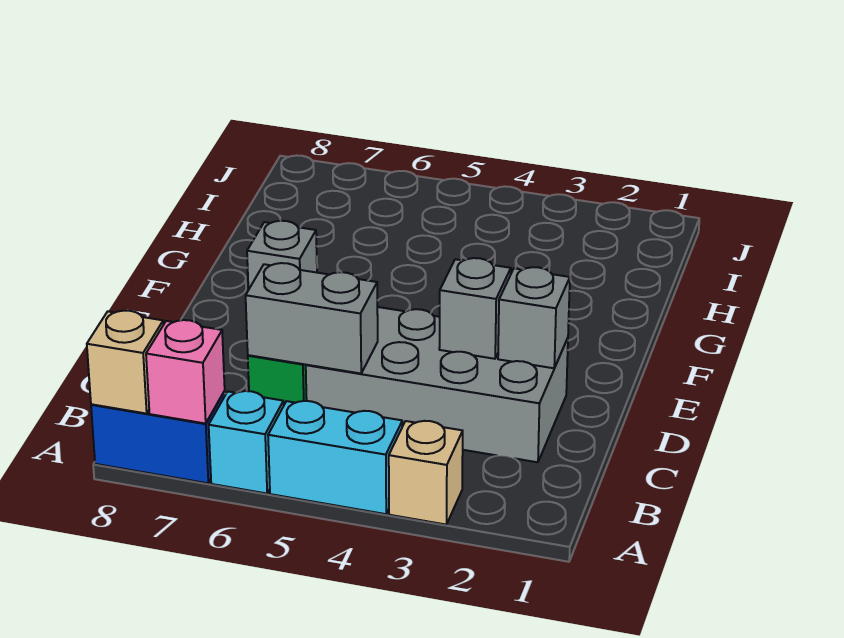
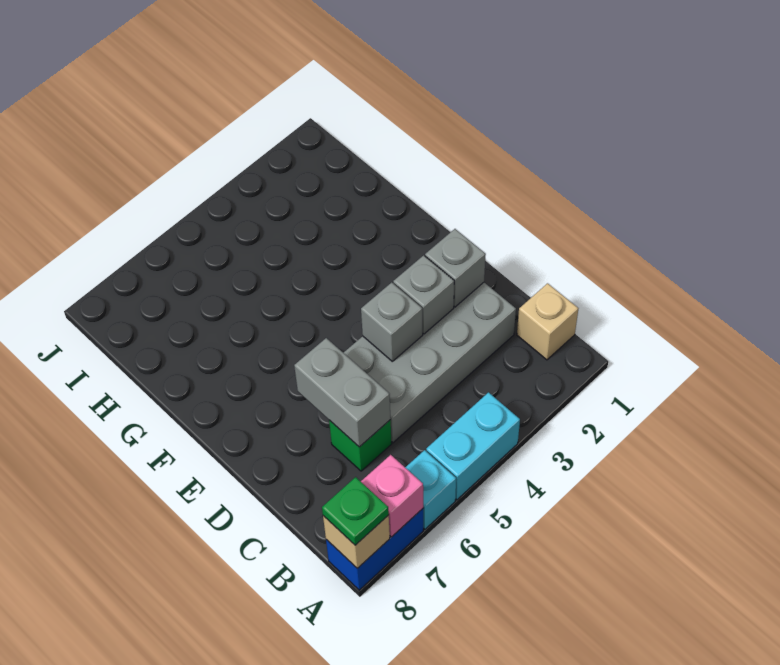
tan brick A3 level 1 -> tan brick B1 level 1
none -> green plate A8 level 3
grey brick C5:C6 level 2 -> grey brick C6:D6 level 2
grey brick F7 level 1 -> grey brick D4 level 2

